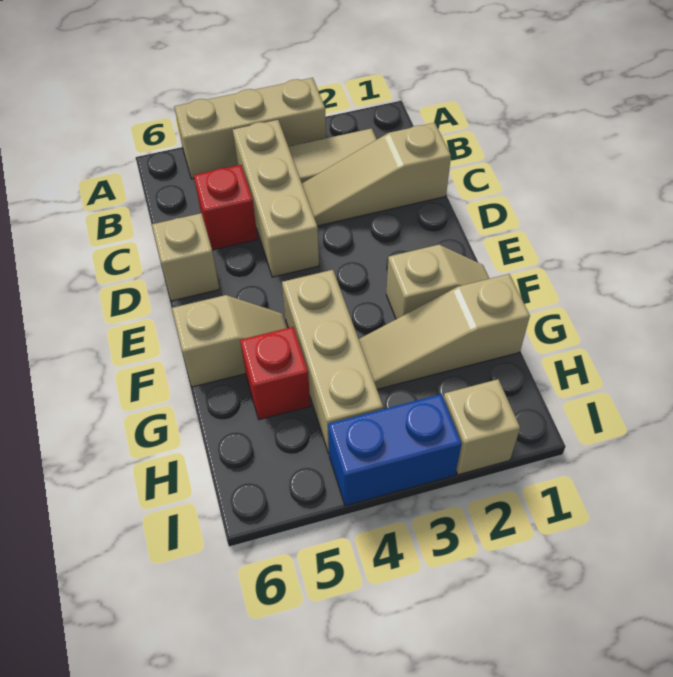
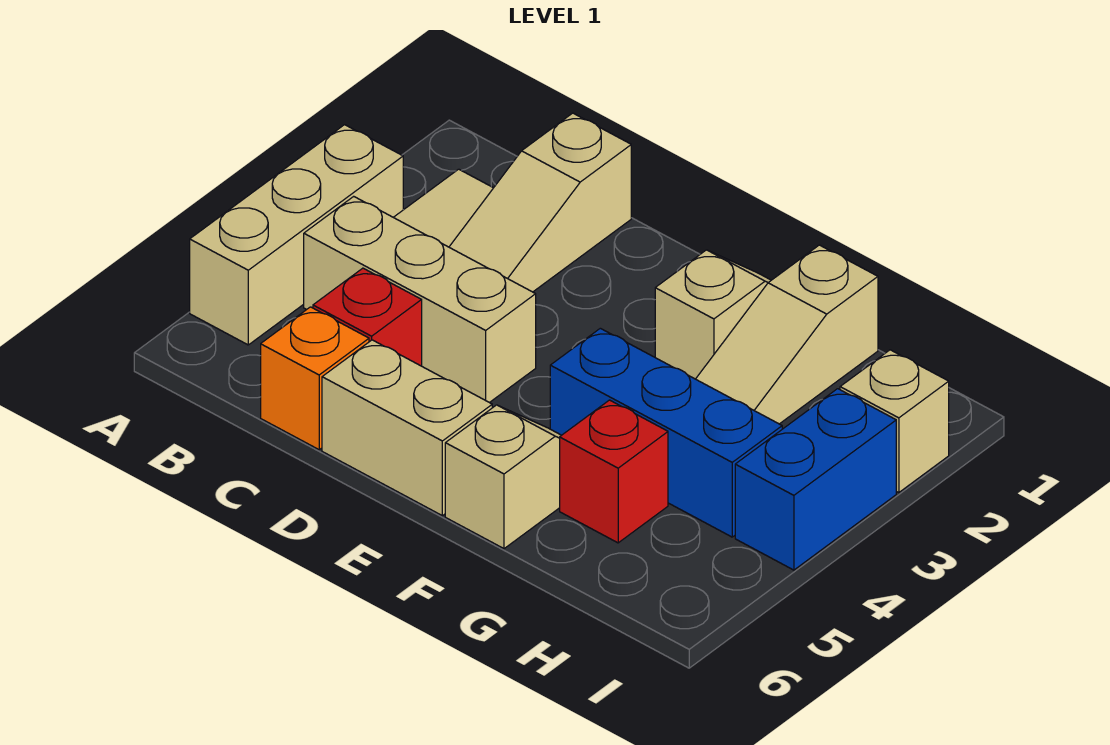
none -> orange brick C6 level 1
tan brick D6 level 1 -> tan brick D6:E6 level 1
tan brick F4:H4 level 1 -> blue brick F4:H4 level 1

